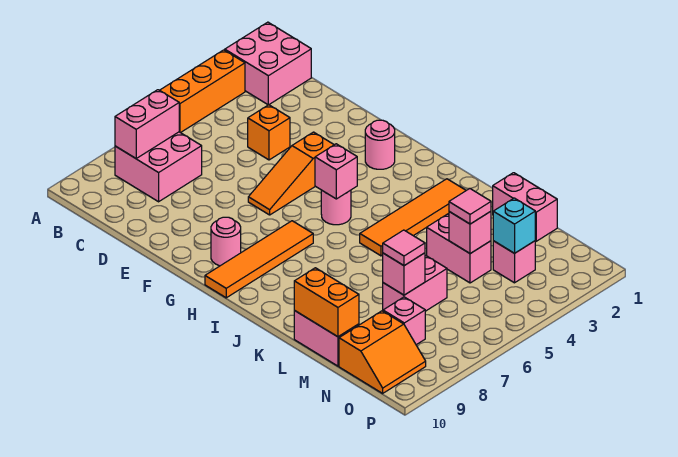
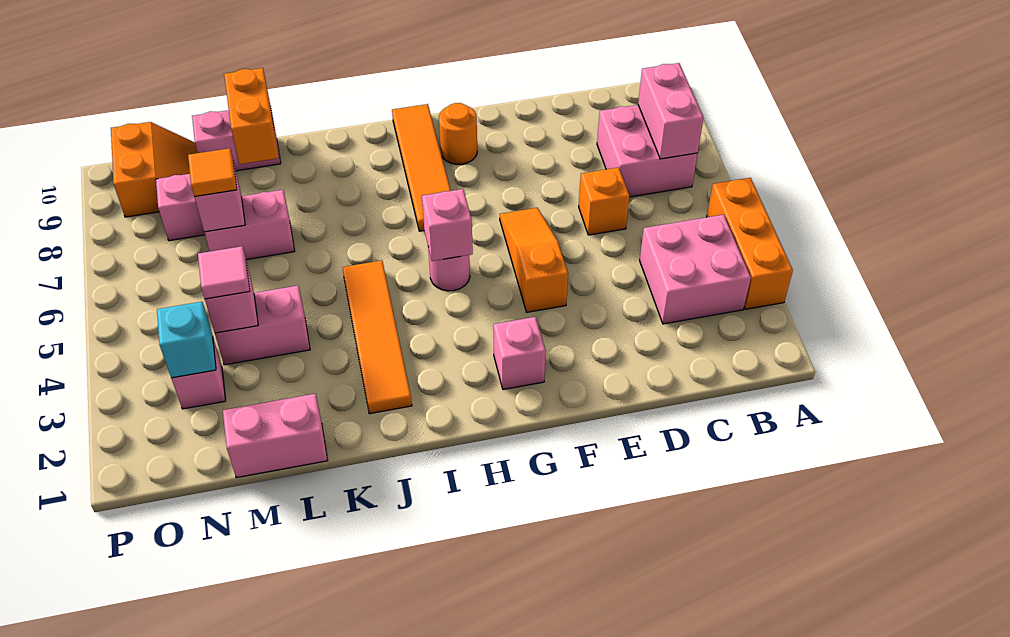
pink brick A1:B2 level 1 -> pink brick B3:C4 level 1
orange brick D4 level 1 -> orange brick D6 level 1
pink round brick G2 level 1 -> pink brick G2 level 1
pink round brick G9 level 1 -> orange round brick G9 level 1
orange brick L10:M10 level 2 -> orange brick L9:L10 level 2
pink brick M6:M7 level 1 -> pink brick L7:M7 level 1
pink tile M7 level 3 -> orange tile M7 level 3
orange slope N9:O10 level 1 top N -> orange slope N9:O10 level 1 top O

